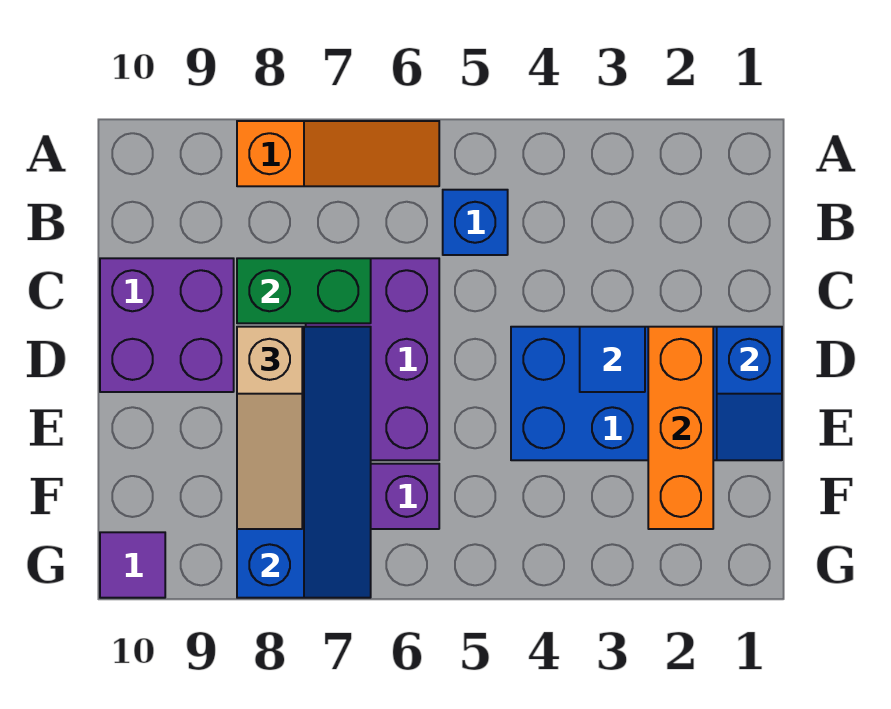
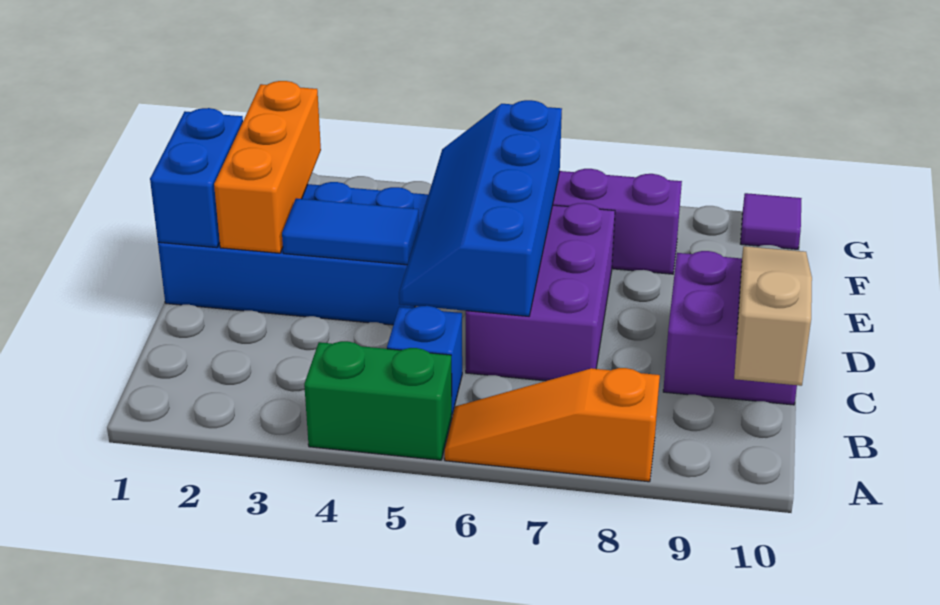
green brick C7:C8 level 2 -> green brick A4:A5 level 1
blue slope D1:E1 level 2 top D -> blue brick D1:E1 level 2
blue tile D3 level 2 -> blue tile D3:D4 level 2
blue slope D7:G8 level 2 top 8 -> blue slope C5:F6 level 2 top 6
tan slope D8:F8 level 3 top D -> tan slope B10:D10 level 2 top B

